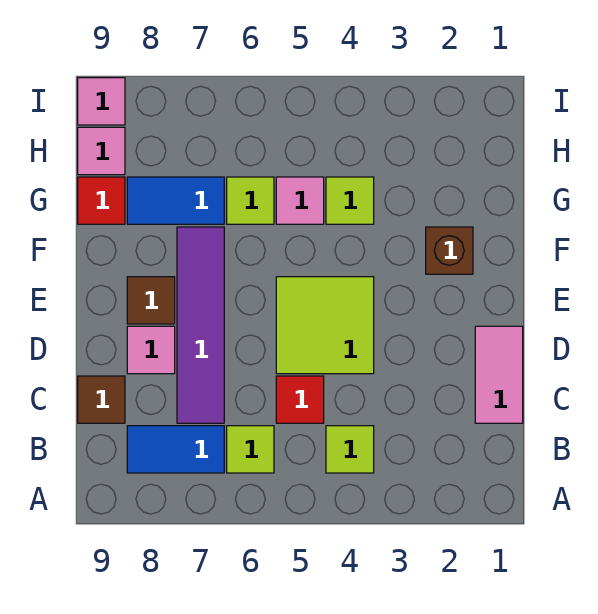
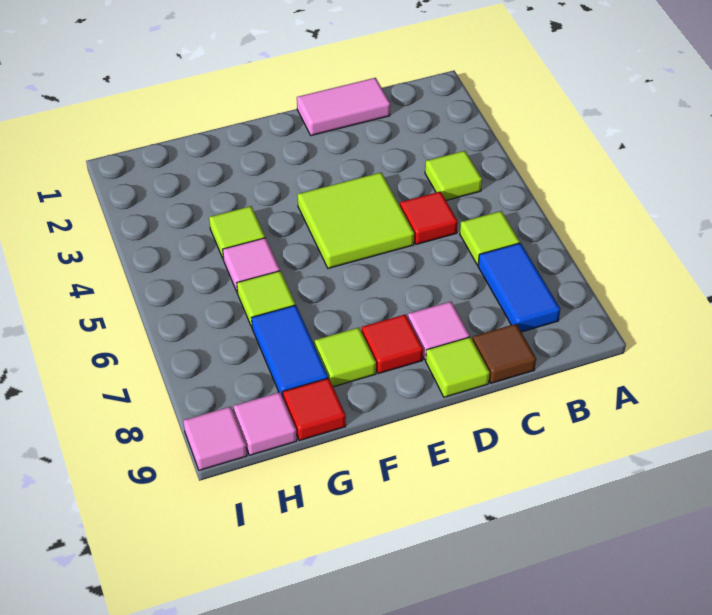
purple tile C7:F7 level 1 -> none
none -> lime tile D9 level 1
brown tile E8 level 1 -> red tile E8 level 1
brown brick F2 level 1 -> none
none -> lime tile F8 level 1

